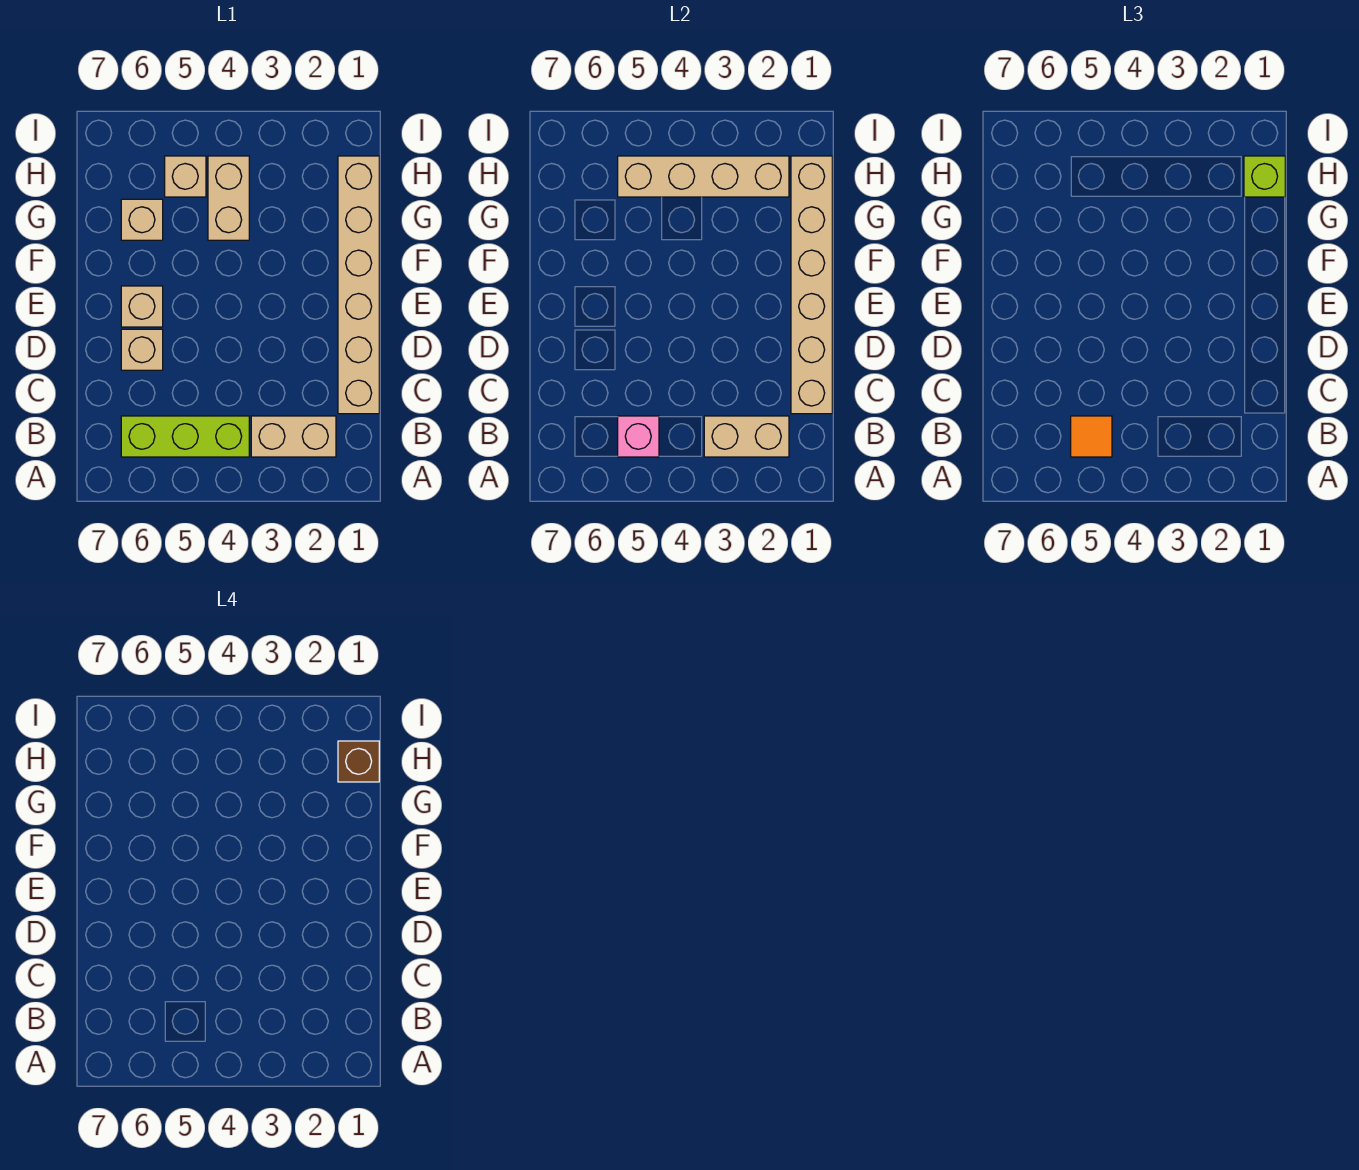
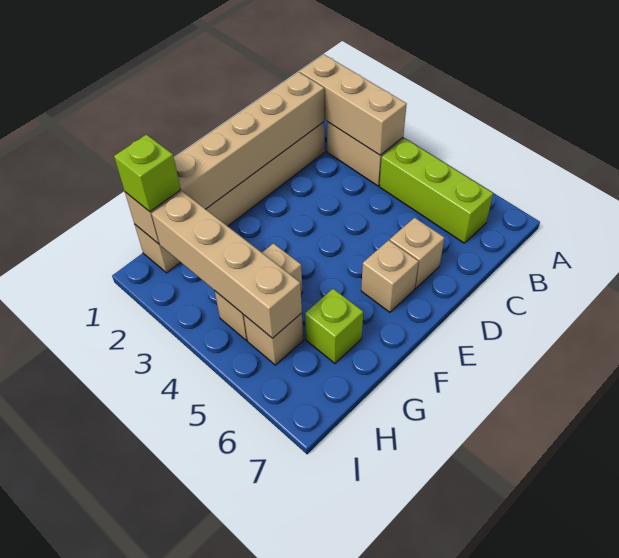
tan brick B2:B3 level 2 -> tan brick B1:B3 level 2
pink brick B5 level 2 -> none
orange tile B5 level 3 -> none
tan brick G6 level 1 -> lime brick G6 level 1
brown brick H1 level 4 -> none

